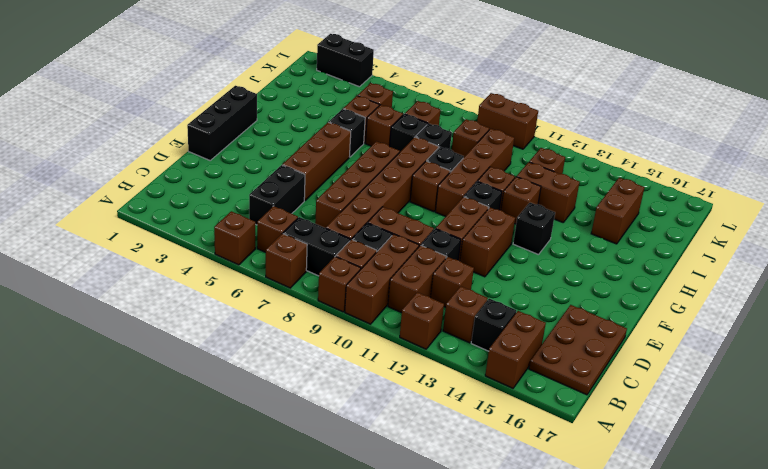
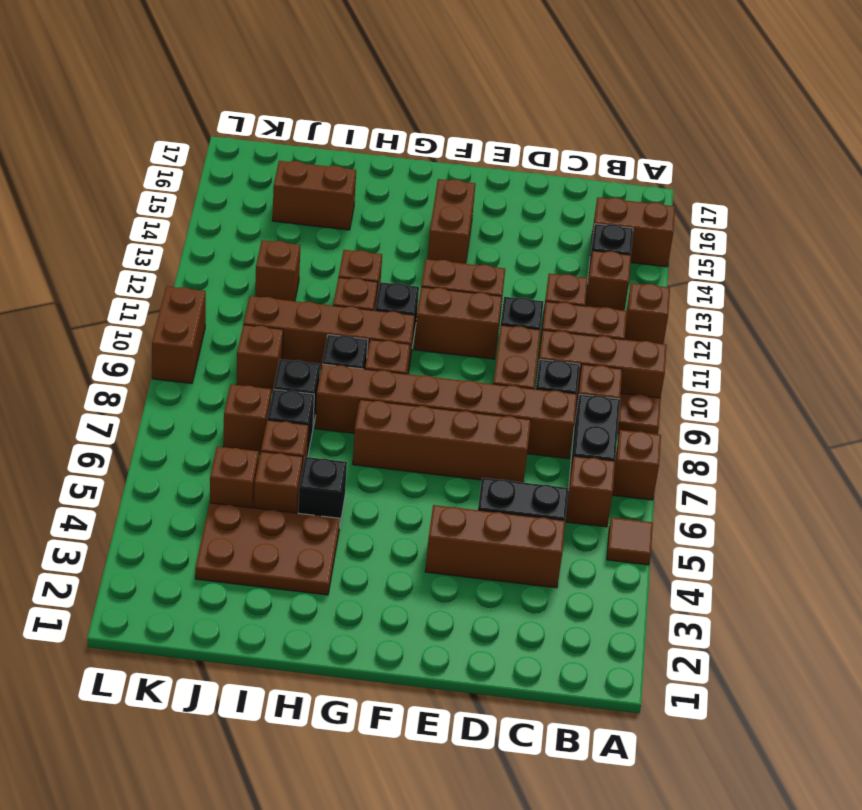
brown brick A5 level 1 -> brown tile A5 level 1
brown brick A9 level 1 -> brown plate A9 level 1
brown plate B16:D17 level 1 -> brown plate H3:J4 level 1
black brick E1:G1 level 1 -> none
brown brick E5:G5 level 1 -> brown brick C4:E4 level 1
black brick G13 level 1 -> none
brown brick I12:I13 level 1 -> brown brick F14:F15 level 1
black brick L2:L3 level 1 -> none

